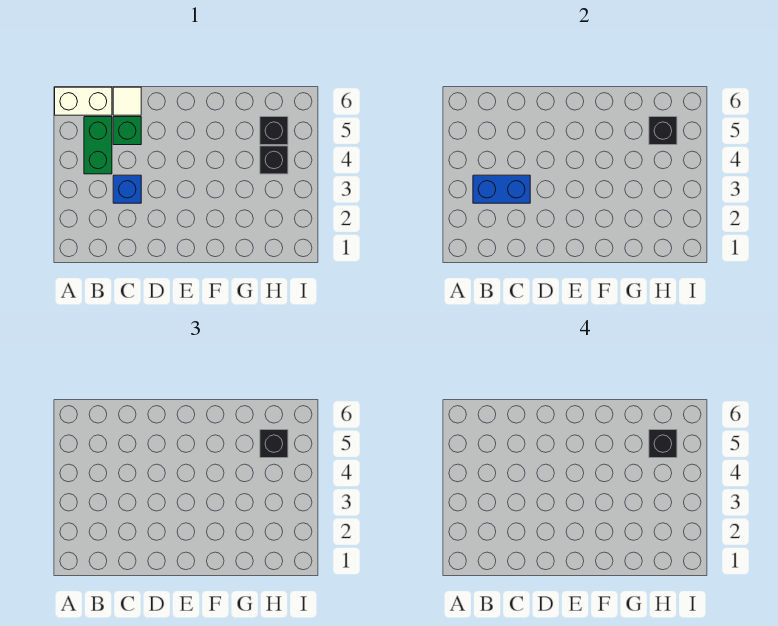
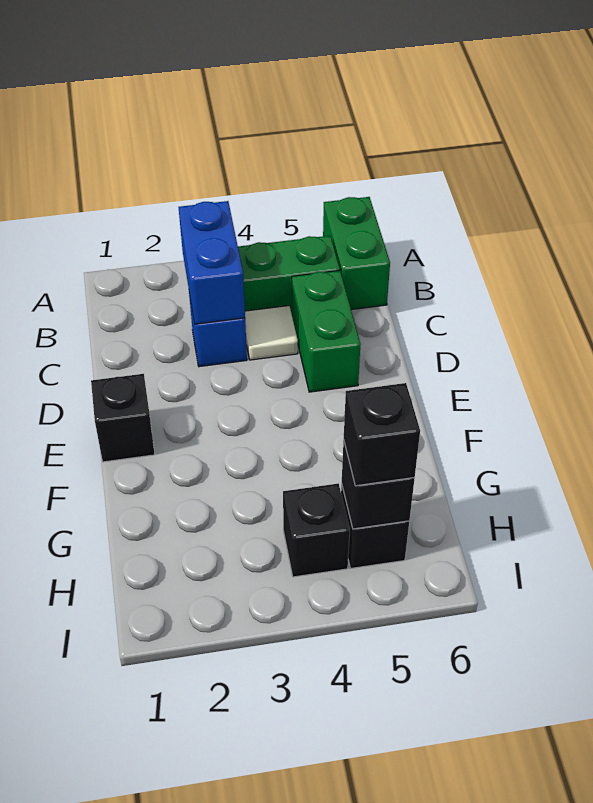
white brick A6:B6 level 1 -> green brick A6:B6 level 1
green brick C5 level 1 -> green brick C5:D5 level 1
white tile C6 level 1 -> white tile C4 level 1
black brick H5 level 4 -> black brick E1 level 1

